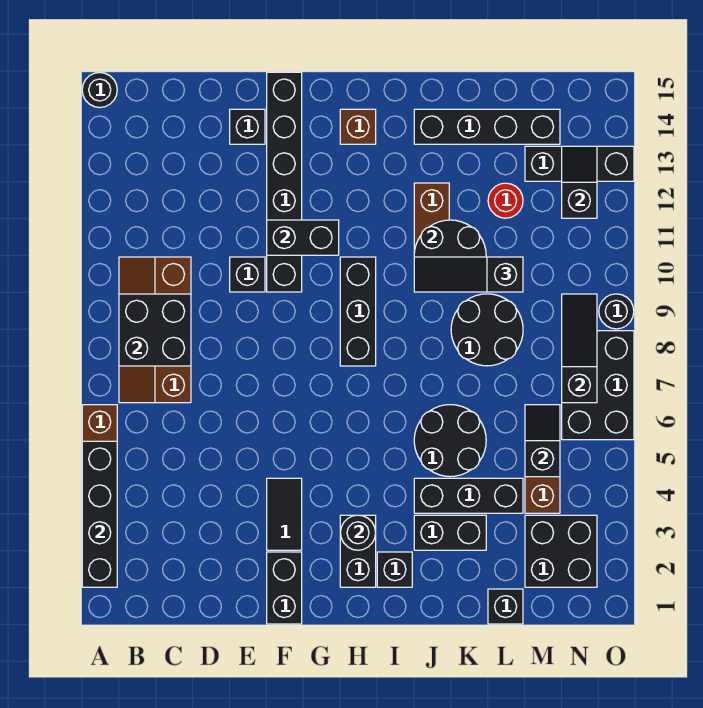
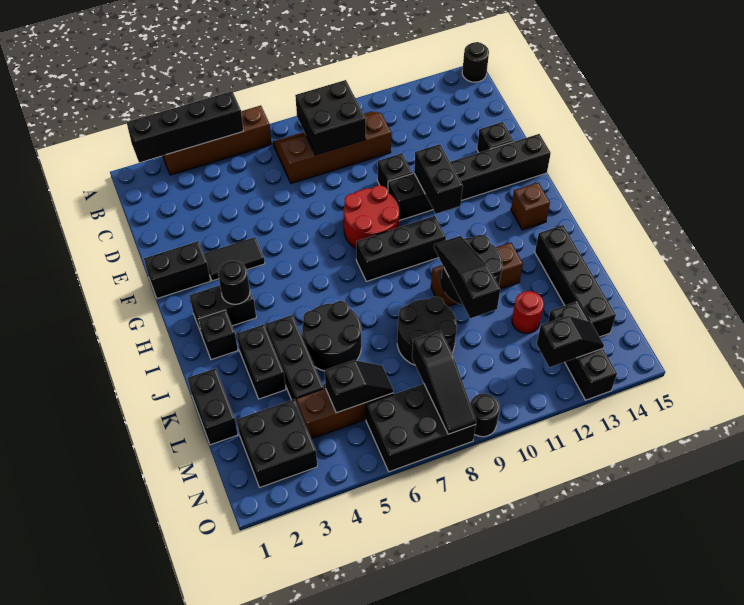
none -> red round brick F8:G9 level 1
black brick L1 level 1 -> black brick K1:L1 level 1
black slope N7:N9 level 2 top 7 -> black slope M8:O8 level 2 top M

